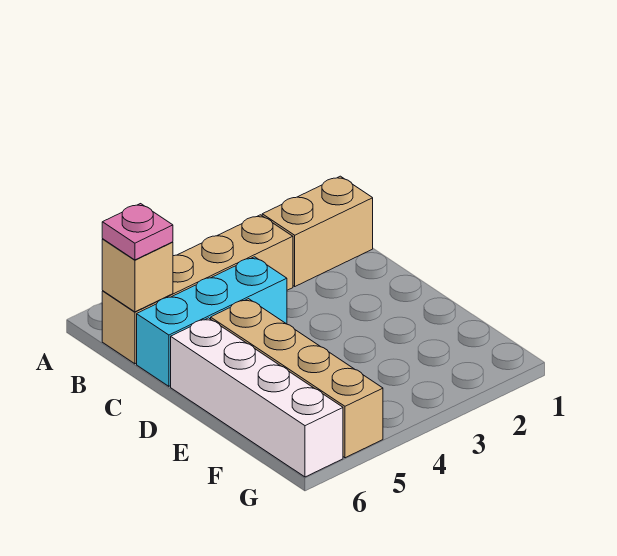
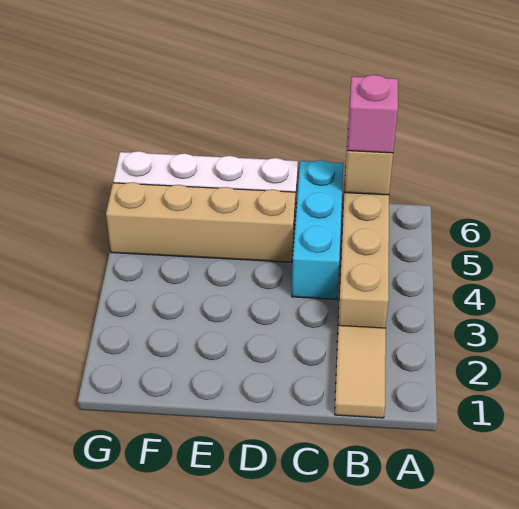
tan brick B1:B2 level 1 -> tan tile B1:B2 level 1
pink plate B6 level 3 -> pink brick B6 level 3

